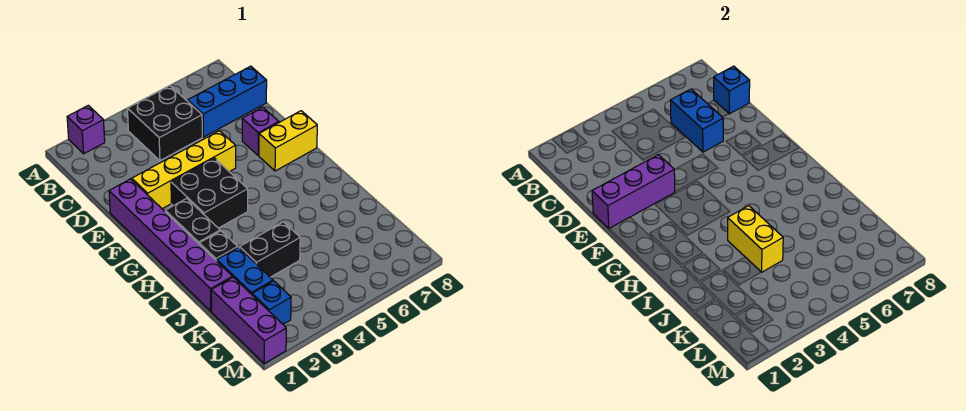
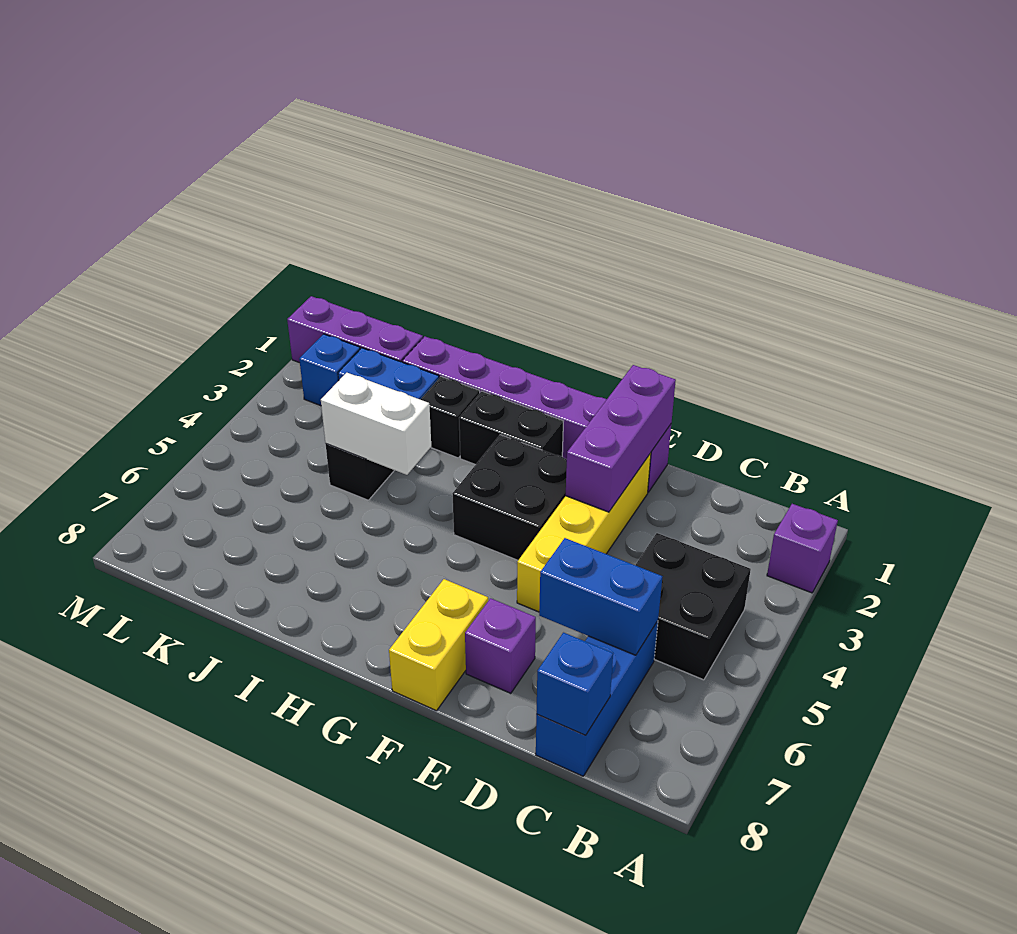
yellow brick I4:J4 level 2 -> white brick I4:J4 level 2

